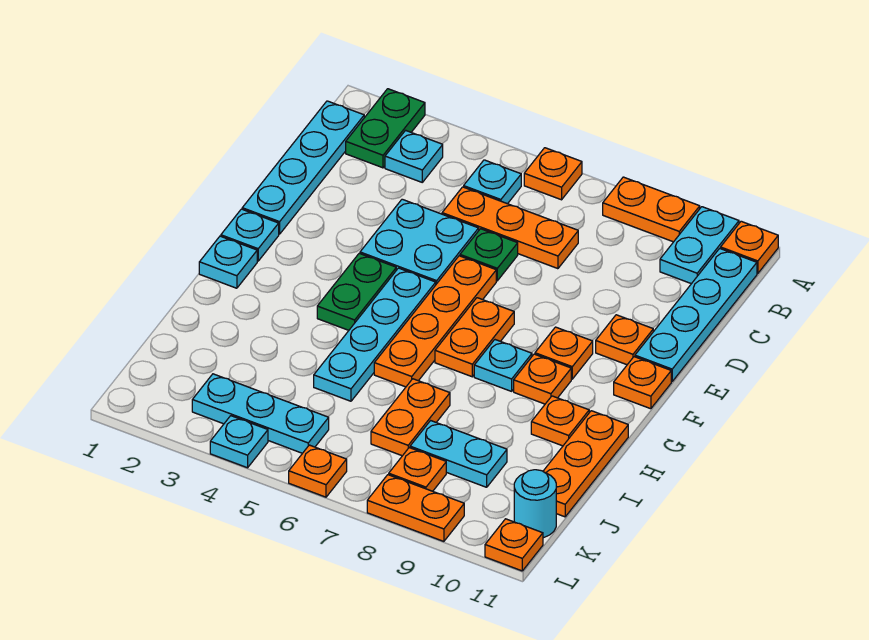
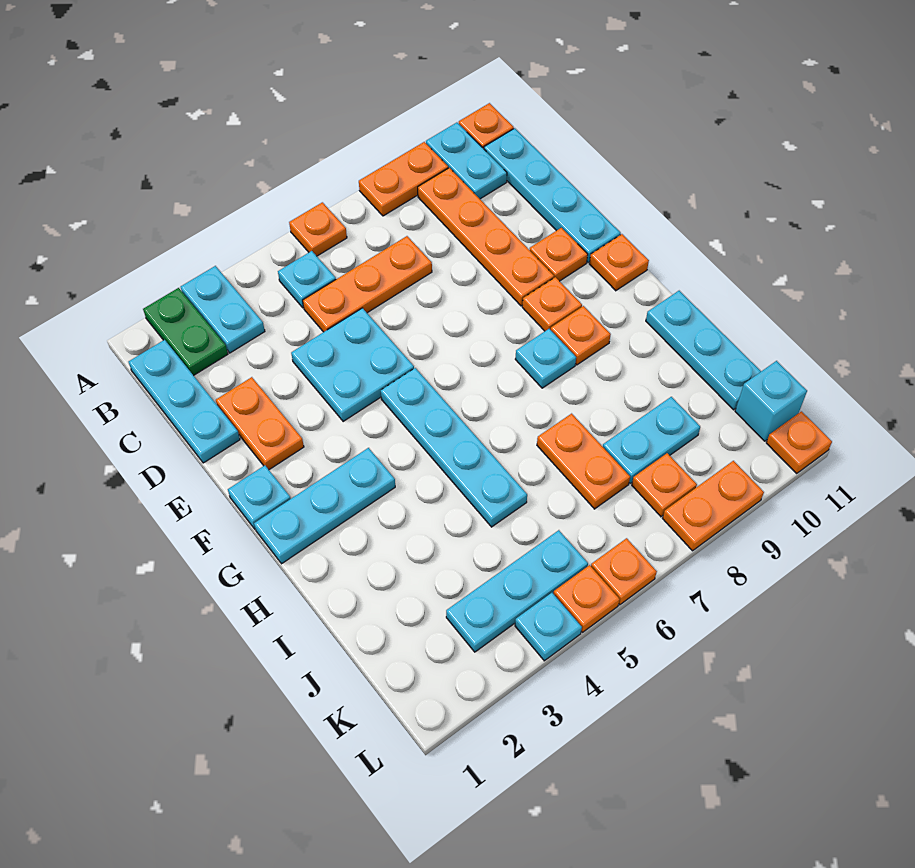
cyan plate B1:E1 level 1 -> cyan plate B1:D1 level 1
cyan plate B3 level 1 -> cyan plate A3:B3 level 1
green plate D6 level 1 -> none
orange plate E6:H6 level 1 -> orange plate B9:E9 level 1
green plate F4:G4 level 1 -> none
orange plate F7:G7 level 1 -> orange plate D2:E2 level 1
cyan plate G1 level 1 -> cyan plate G1:G3 level 1
orange plate H10 level 1 -> orange plate L5 level 1
orange plate H11:J11 level 1 -> cyan plate H11:J11 level 1
cyan round brick K11 level 1 -> cyan brick K11 level 1

